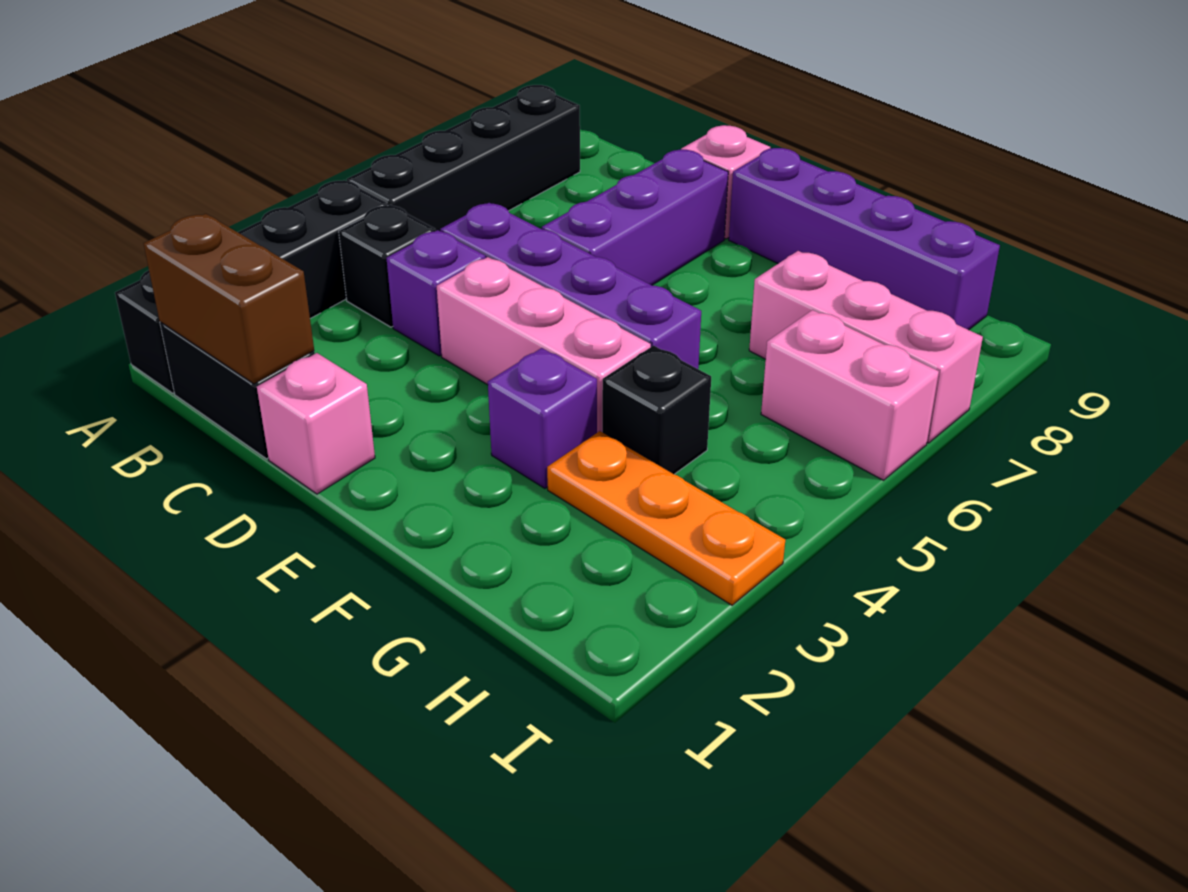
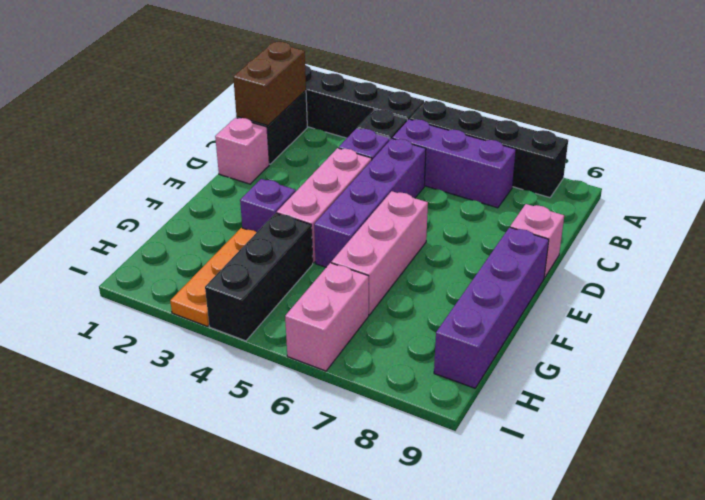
purple brick D6:D8 level 1 -> purple brick B5:B7 level 1
black brick G4 level 1 -> black brick G4:I4 level 1
pink brick G7:I7 level 1 -> pink brick E6:G6 level 1

